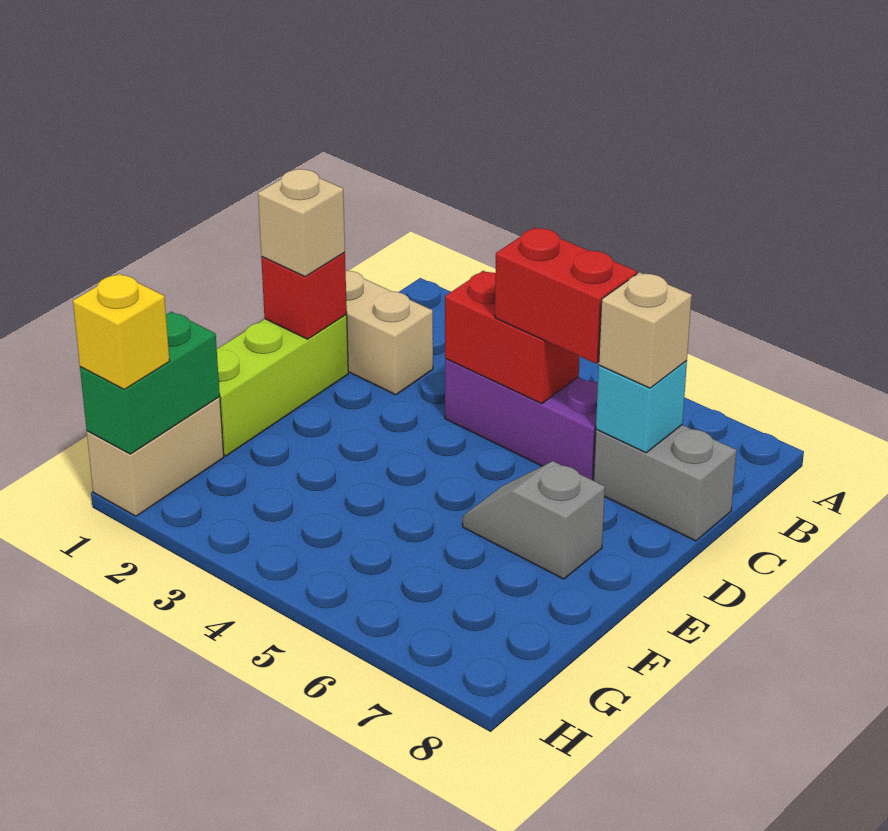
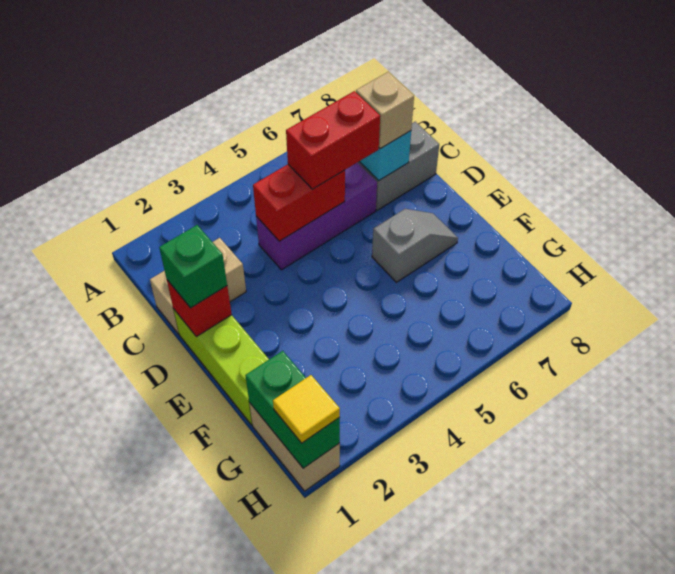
tan brick D1 level 3 -> green brick D1 level 3
grey slope E6:E7 level 1 top 7 -> grey slope E6:E7 level 1 top 6
yellow brick H1 level 3 -> yellow tile H1 level 3

